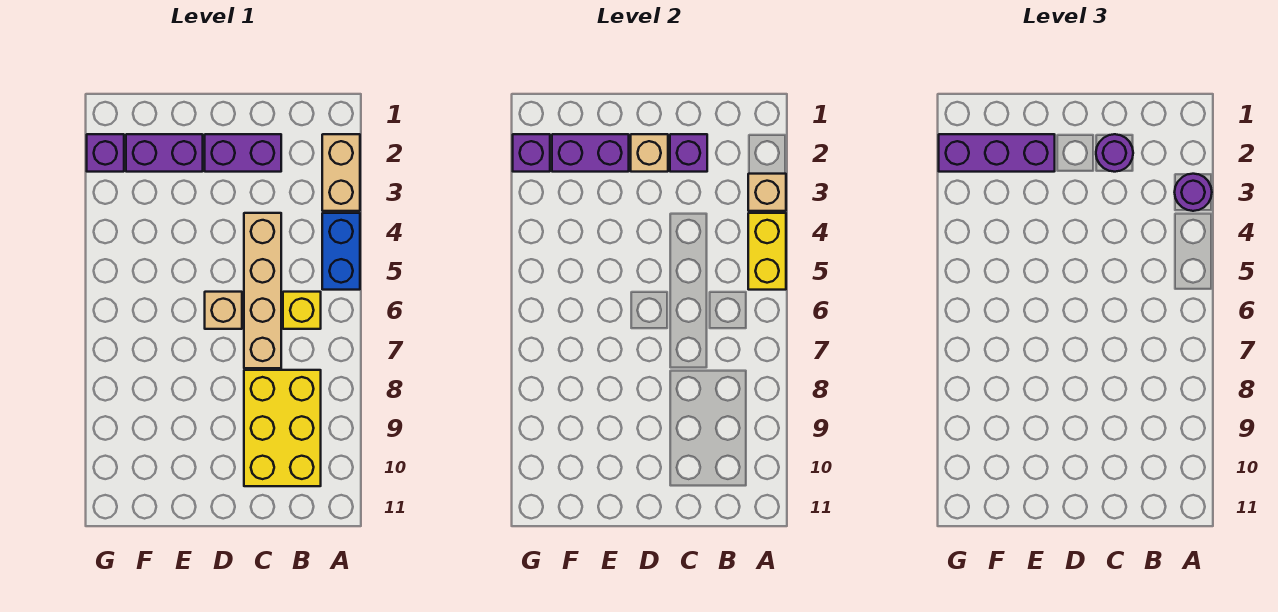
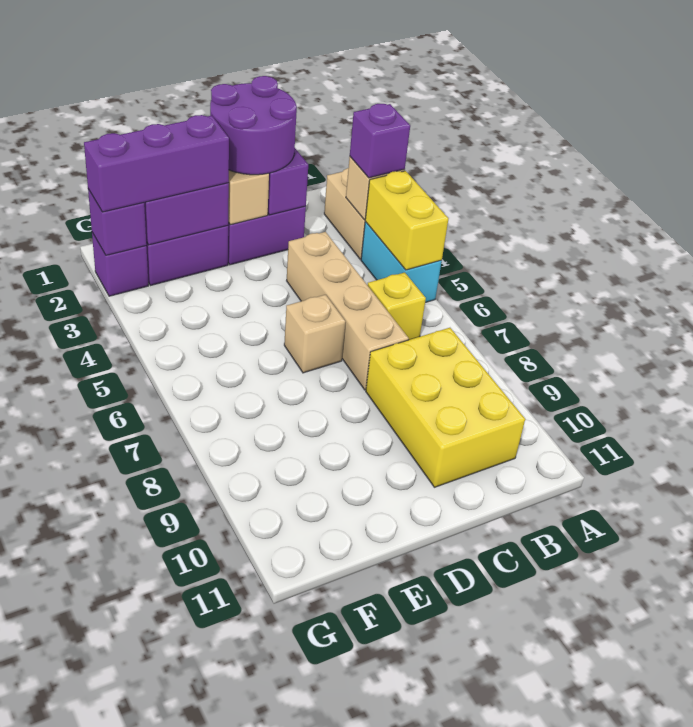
purple round brick A3 level 3 -> purple brick A3 level 3
blue brick A4:A5 level 1 -> cyan brick A4:A5 level 1
purple round brick C2 level 3 -> purple round brick C1:D2 level 3

